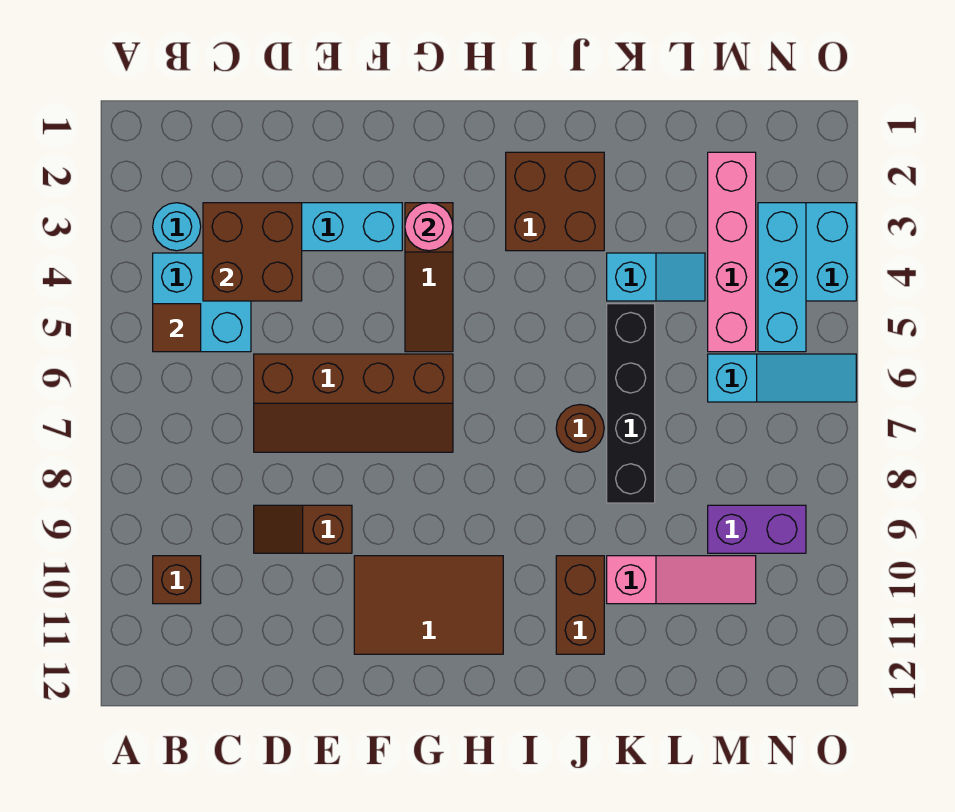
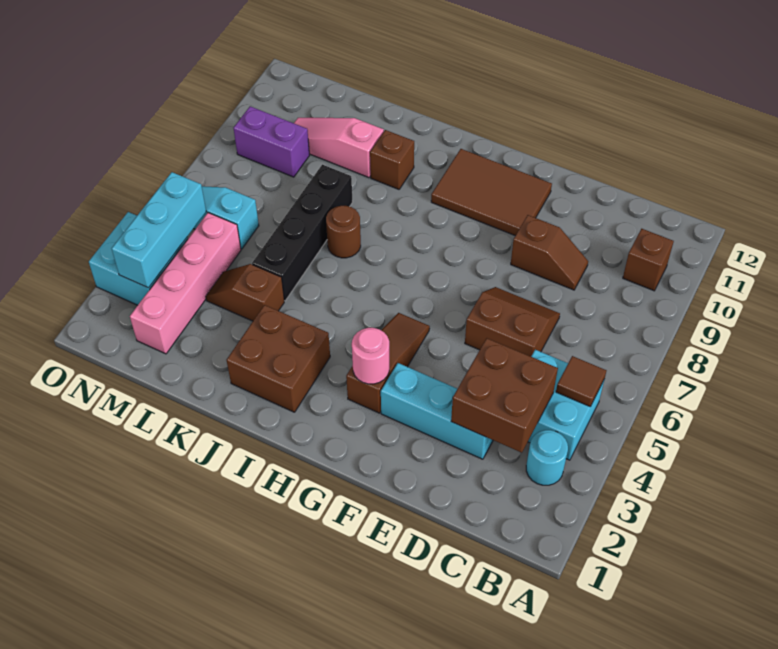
brown slope D6:G7 level 1 top 6 -> brown slope D6:E7 level 1 top 6
brown brick J10:J11 level 1 -> brown brick J10 level 1
cyan slope K4:L4 level 1 top K -> brown slope K4:L4 level 1 top K

